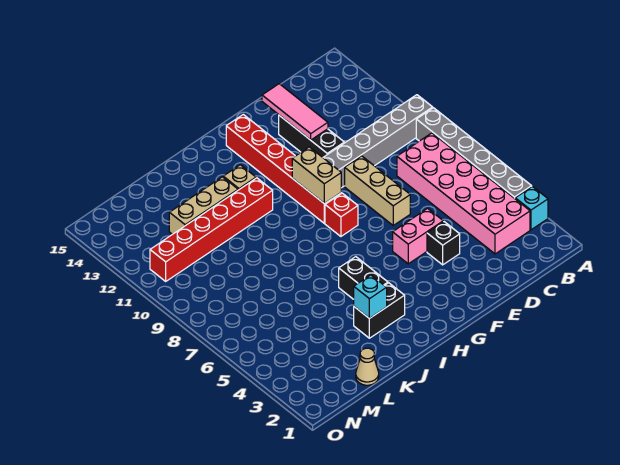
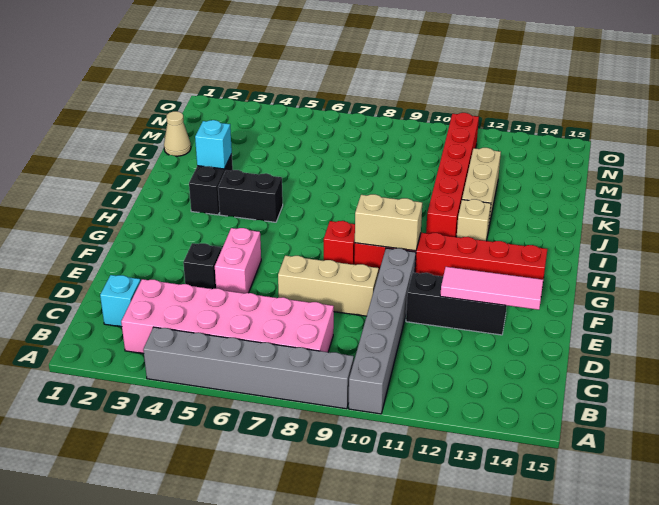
cyan brick A3 level 1 -> cyan brick C2 level 1

